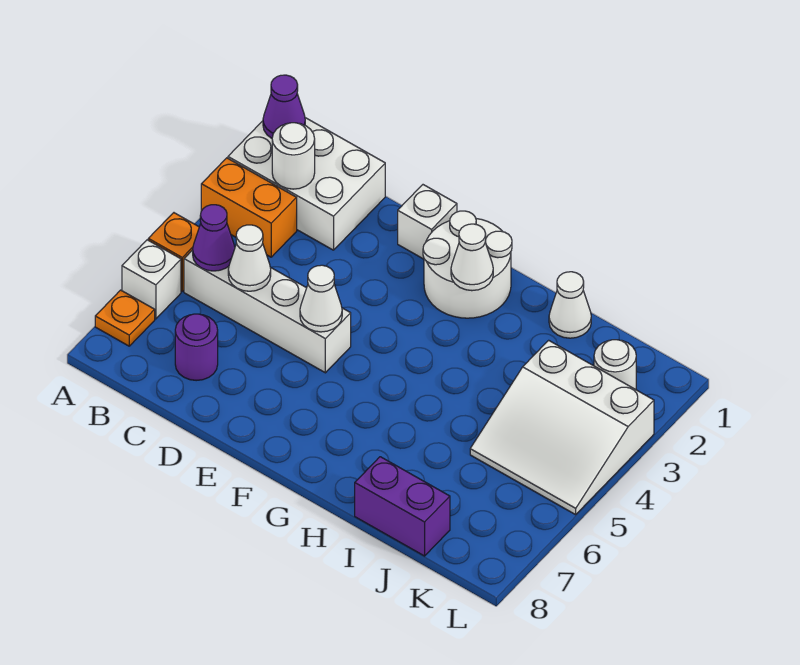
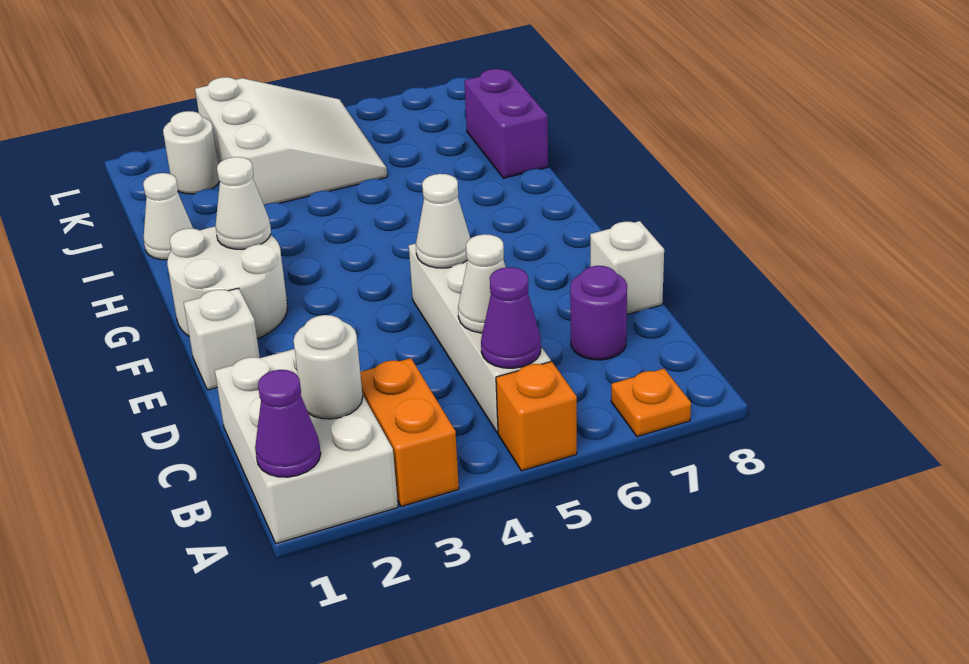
white brick A6 level 1 -> white brick D8 level 1

